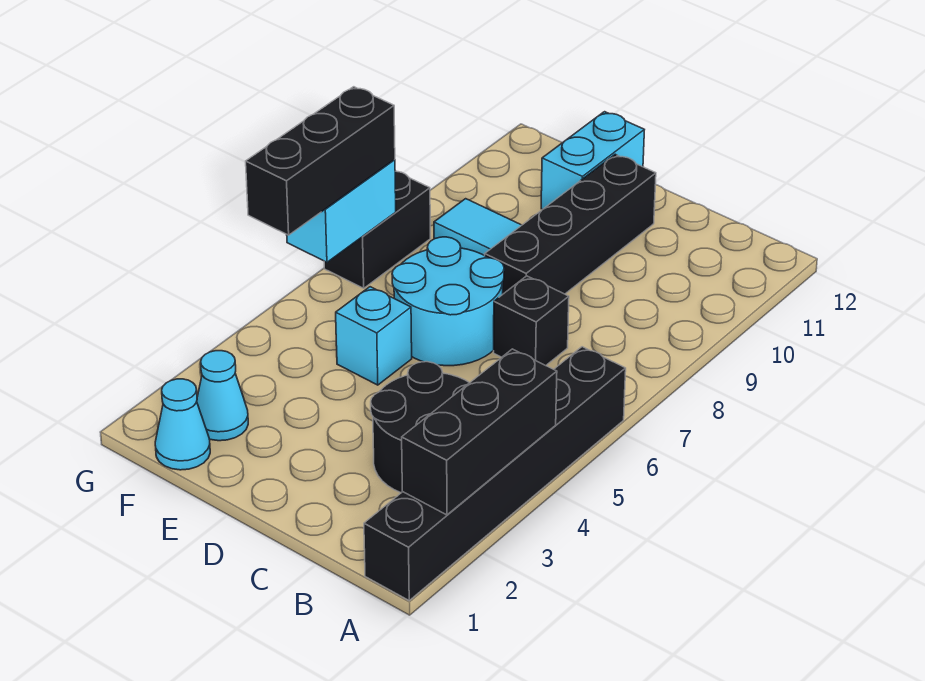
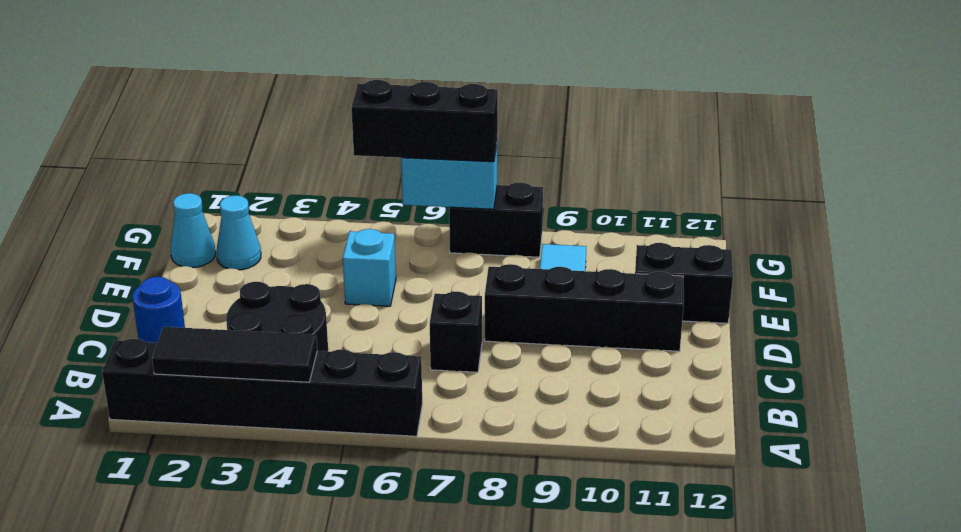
black brick A2:A4 level 2 -> black tile A2:A4 level 2
none -> blue round brick C1 level 1
cyan round brick D6:E7 level 1 -> none
cyan brick E11:E12 level 1 -> black brick E11:E12 level 1

